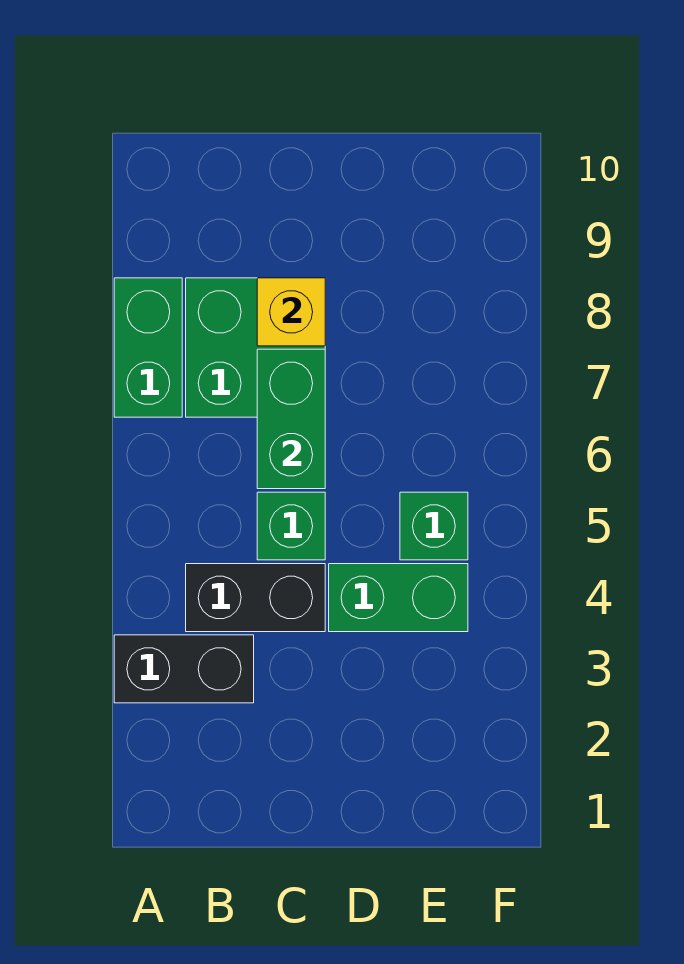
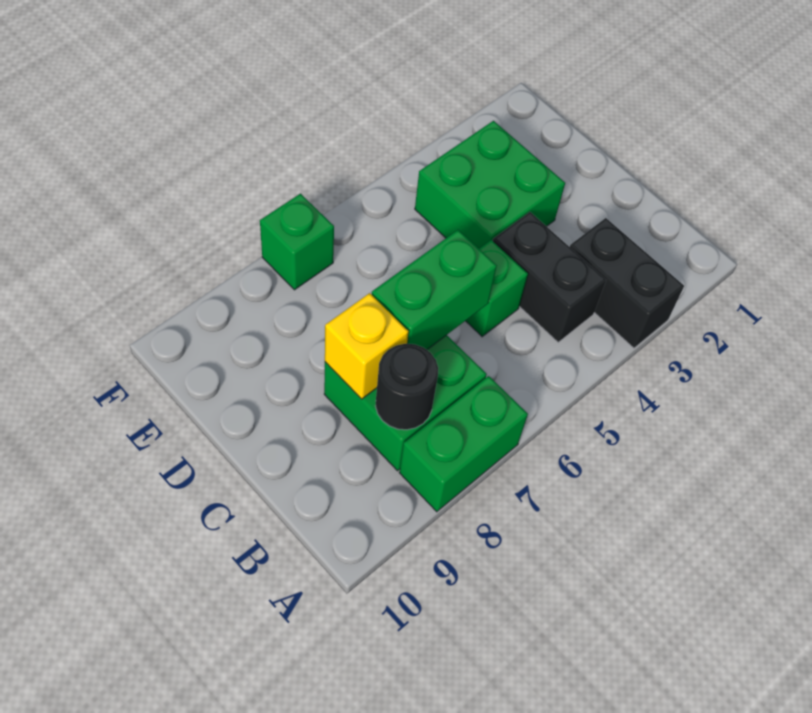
none -> black round brick B8 level 2
green brick D4:E4 level 1 -> green brick D3:E4 level 1
green brick E5 level 1 -> green brick F7 level 1

